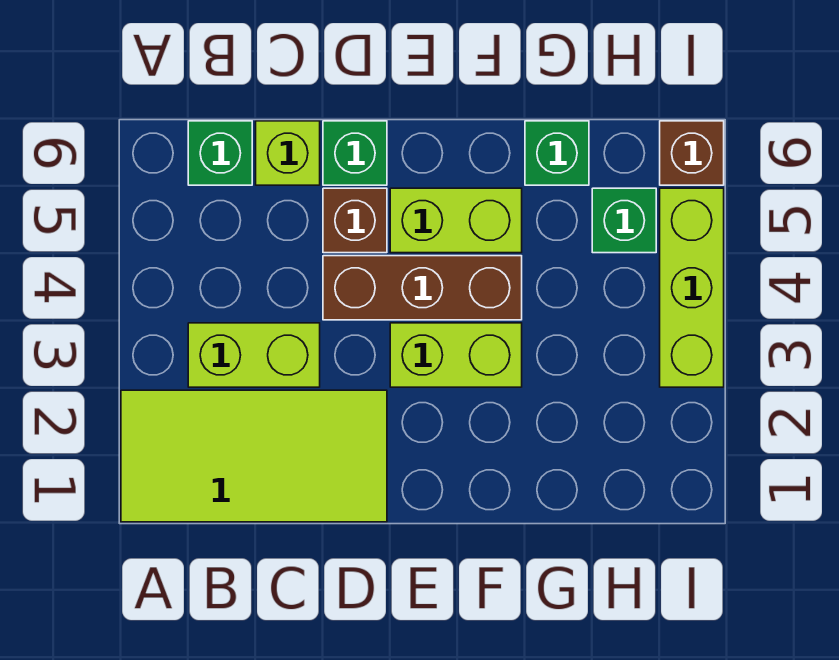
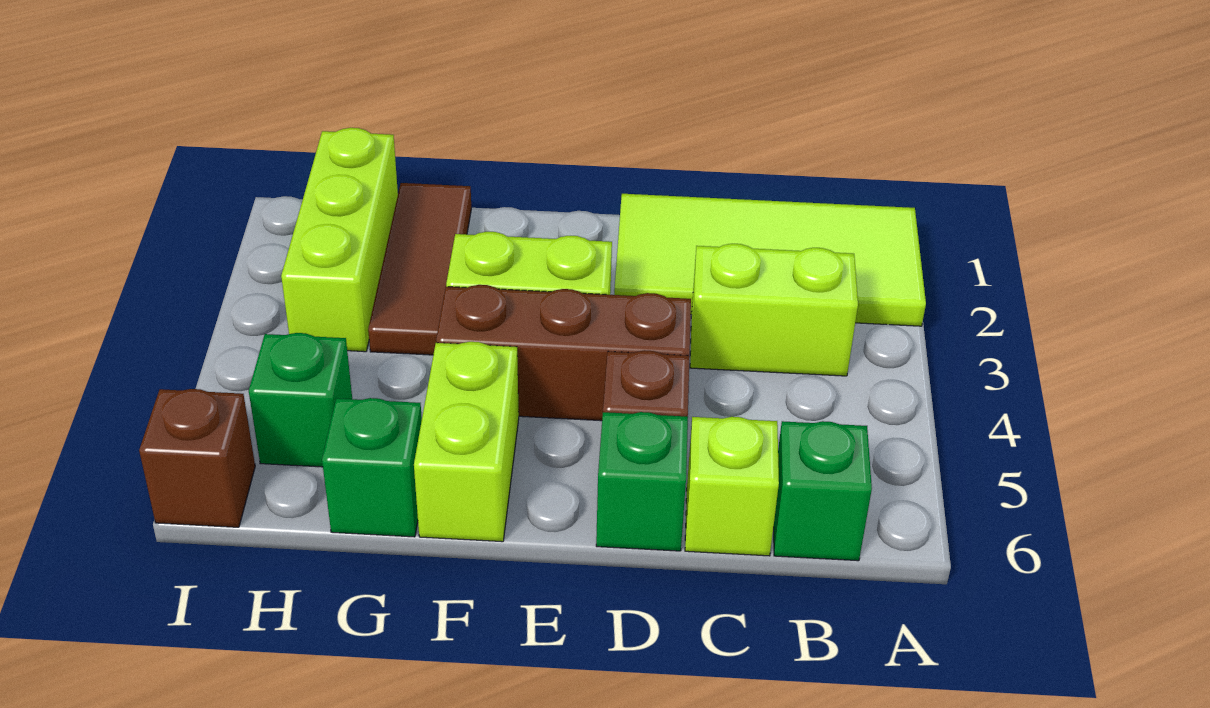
lime brick E5:F5 level 1 -> lime brick F5:F6 level 1
none -> brown tile G1:G3 level 1
lime brick I3:I5 level 1 -> lime brick H1:H3 level 1

